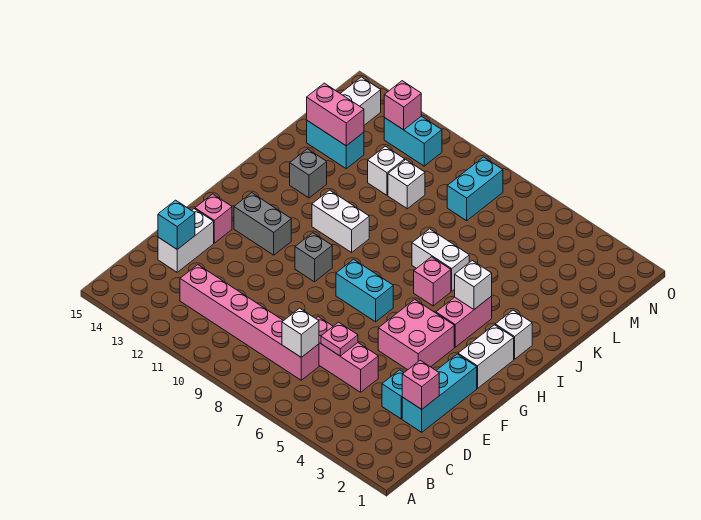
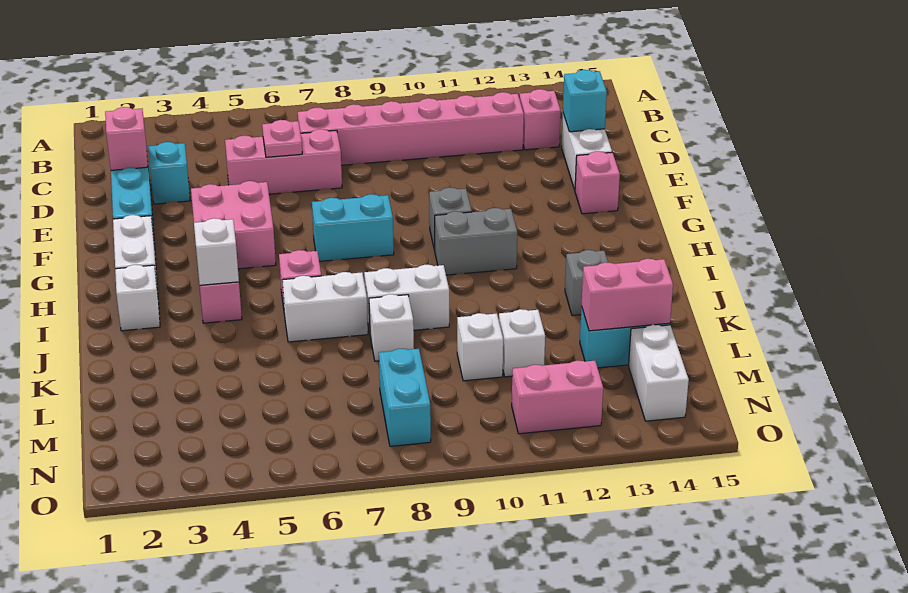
white brick C7 level 2 -> white brick K8 level 1
grey brick G12:G13 level 1 -> grey brick H10:H11 level 1
white brick I10:I11 level 1 -> white brick J8:J9 level 1
cyan brick N11:N12 level 1 -> pink brick N11:N12 level 1
pink brick N12 level 2 -> pink brick C13 level 1

